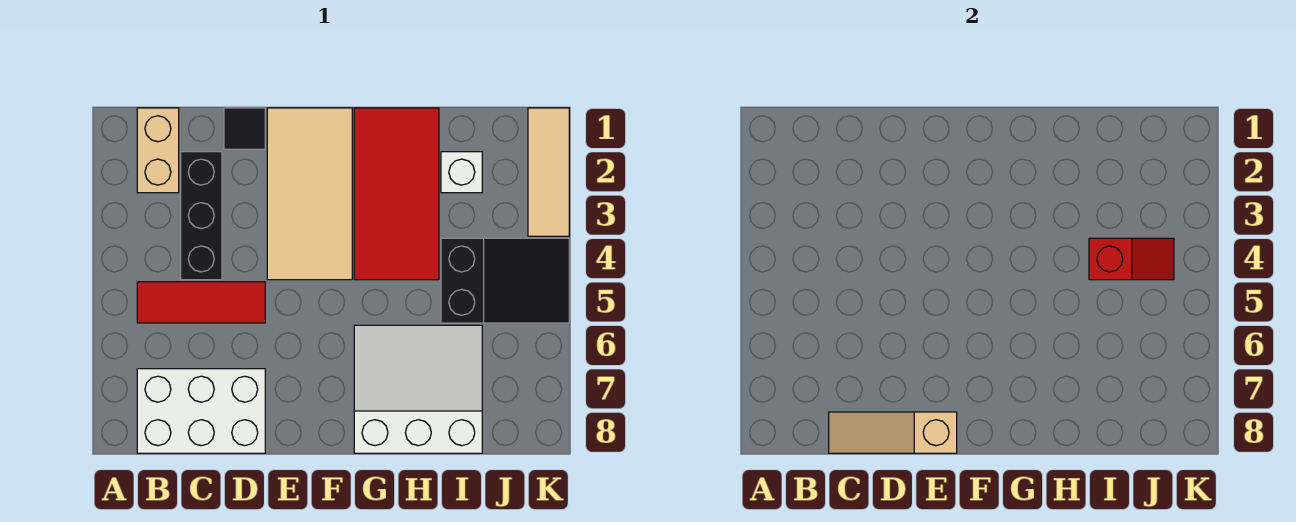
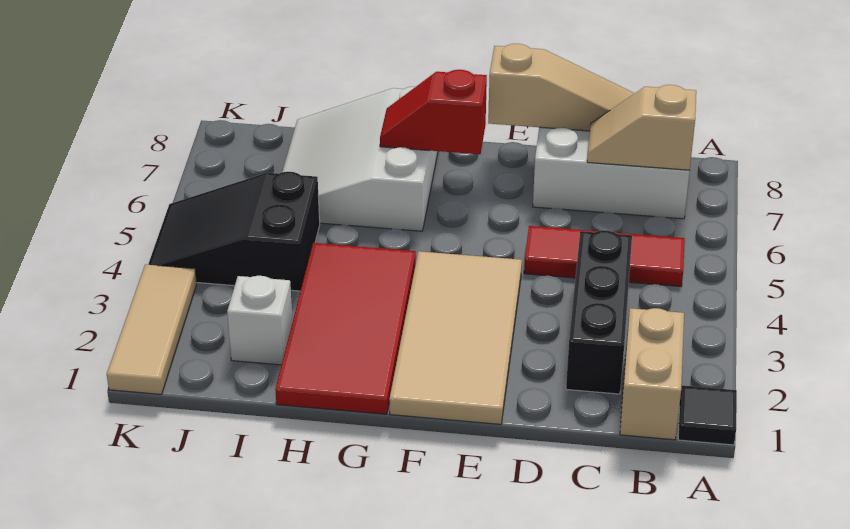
none -> tan slope B7:C7 level 2 top B
black tile D1 level 1 -> black tile A1 level 1
white slope G6:I8 level 1 top 8 -> white slope G6:I8 level 1 top G
red slope I4:J4 level 2 top I -> red slope F7:G7 level 2 top F

